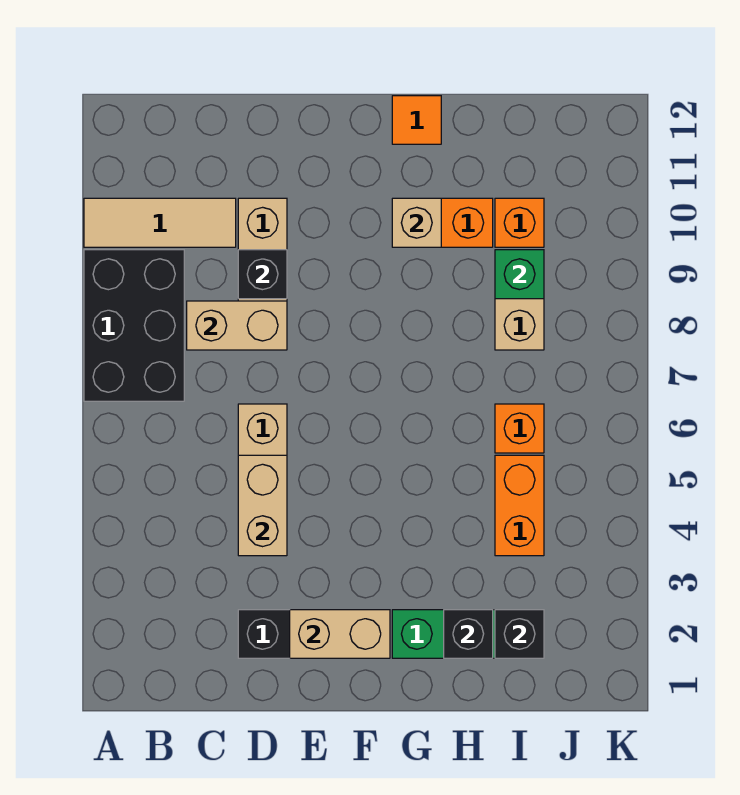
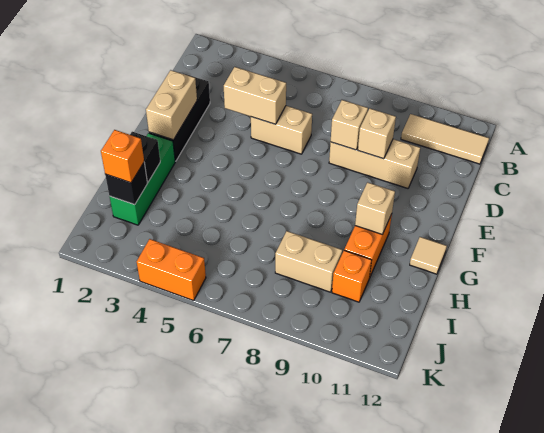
black brick A7:B9 level 1 -> none
tan tile A10:C10 level 1 -> tan tile B10:B12 level 1
tan brick C8:D8 level 2 -> tan brick D8 level 2
black brick D9 level 2 -> tan brick D9 level 2
orange tile G12 level 1 -> tan tile G12 level 1
orange brick I4:I5 level 1 -> orange brick K4:K5 level 1
orange brick I6 level 1 -> orange brick I2 level 3
green brick I9 level 2 -> none

